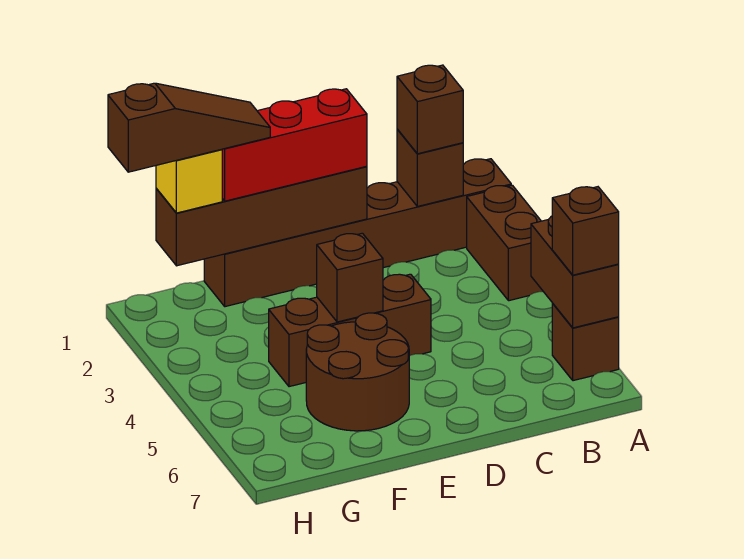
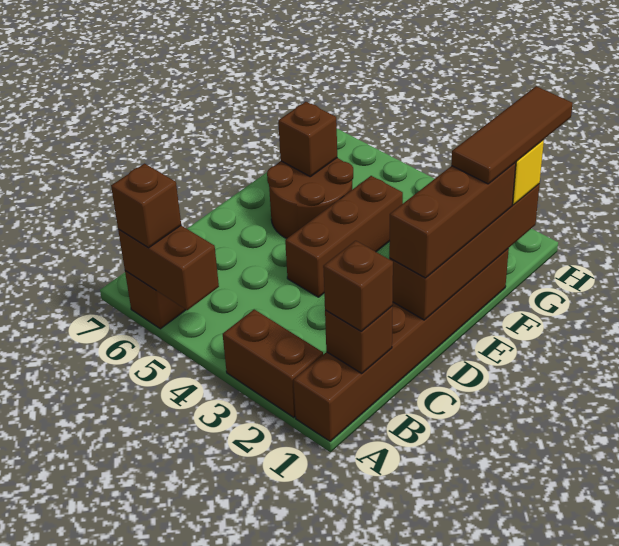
red brick D1:F1 level 3 -> brown brick D1:F1 level 3
brown brick E4 level 2 -> brown brick F6 level 2
brown slope F1:H1 level 4 top H -> brown tile F1:H1 level 4

